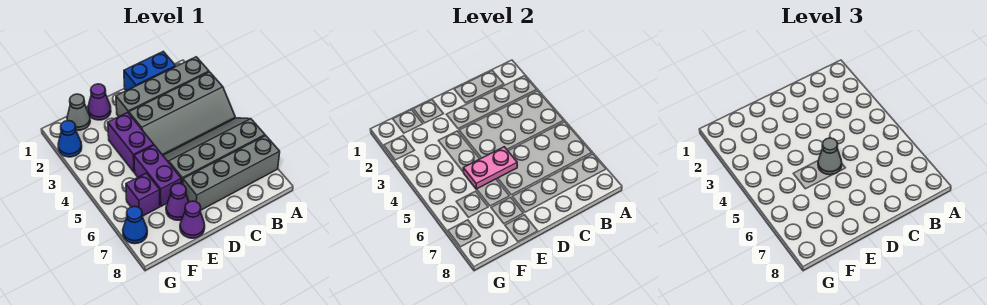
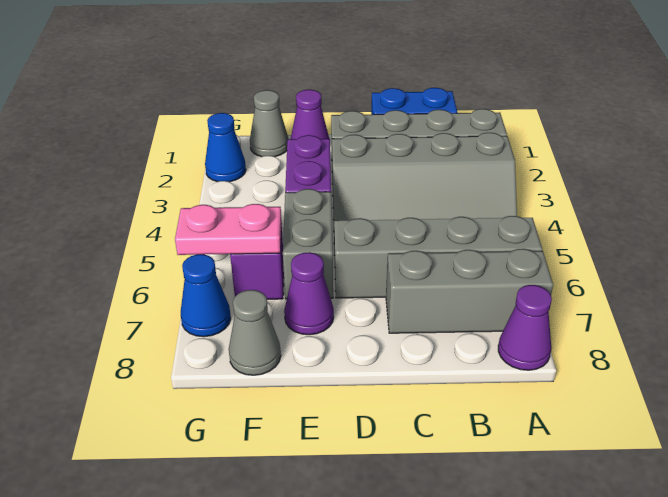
grey brick A7:D7 level 1 -> grey brick A7:C7 level 1
pink plate D5:E5 level 2 -> pink plate F6:G6 level 2
grey cone D5 level 3 -> grey cone F8 level 1
purple brick E5:E6 level 1 -> grey brick E5:E6 level 1
purple cone E8 level 1 -> purple cone A8 level 1

